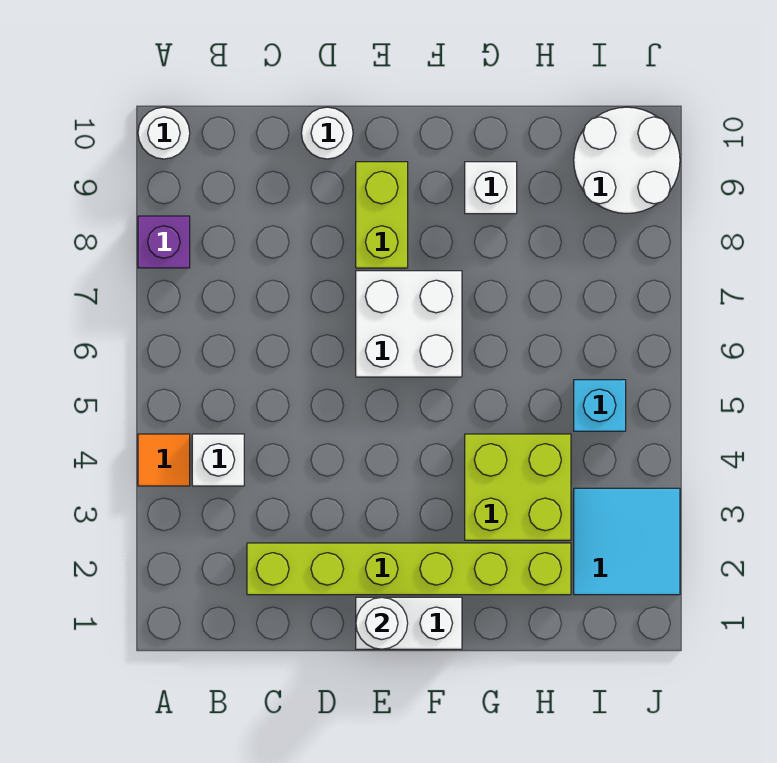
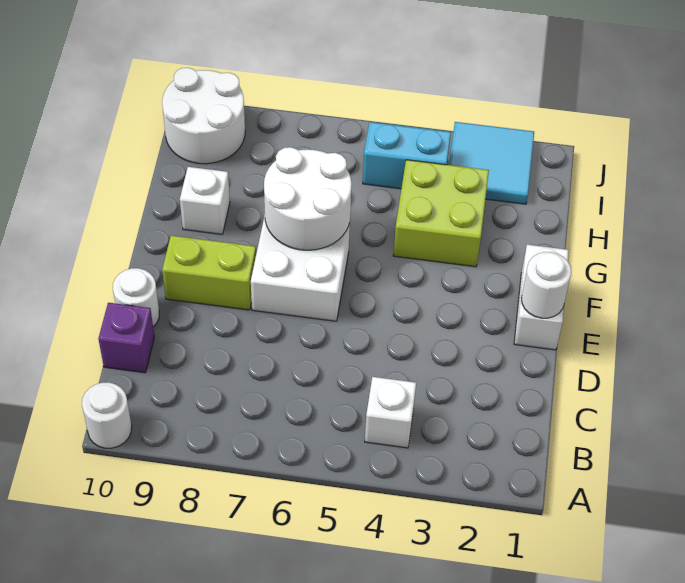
orange tile A4 level 1 -> none
purple brick A8 level 1 -> purple brick C10 level 1
lime brick C2:H2 level 1 -> none
none -> white round brick F6:G7 level 2
cyan brick I5 level 1 -> cyan brick I4:I5 level 1

